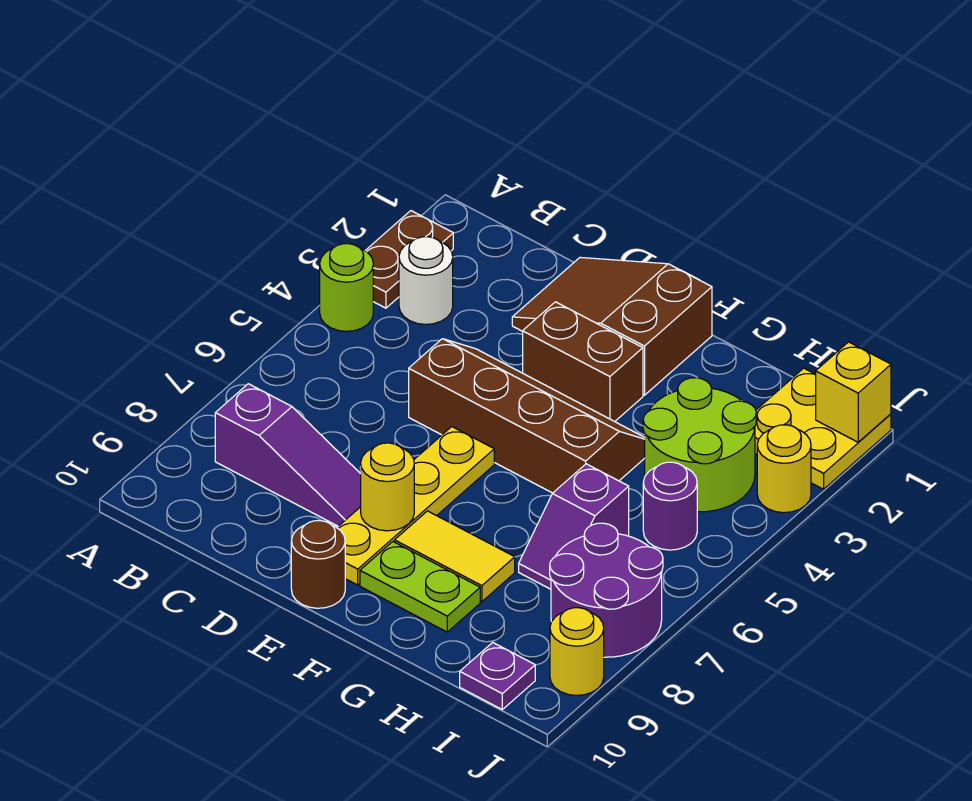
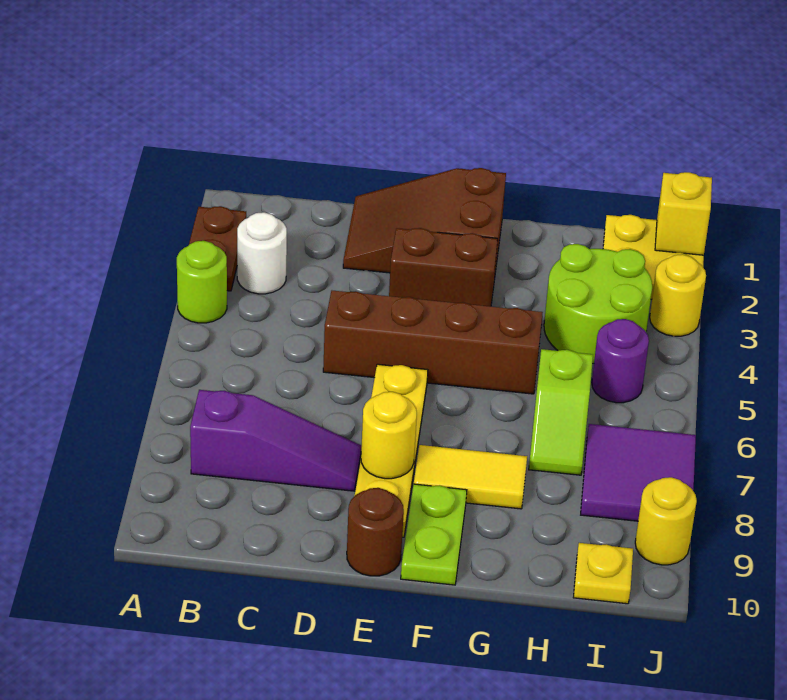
lime plate F9:G9 level 1 -> lime plate F9:F10 level 1
purple slope H6:H7 level 1 top 6 -> lime slope H6:H7 level 1 top 6
purple round brick I7:J8 level 1 -> purple tile I7:J8 level 1
purple plate I10 level 1 -> yellow plate I10 level 1

